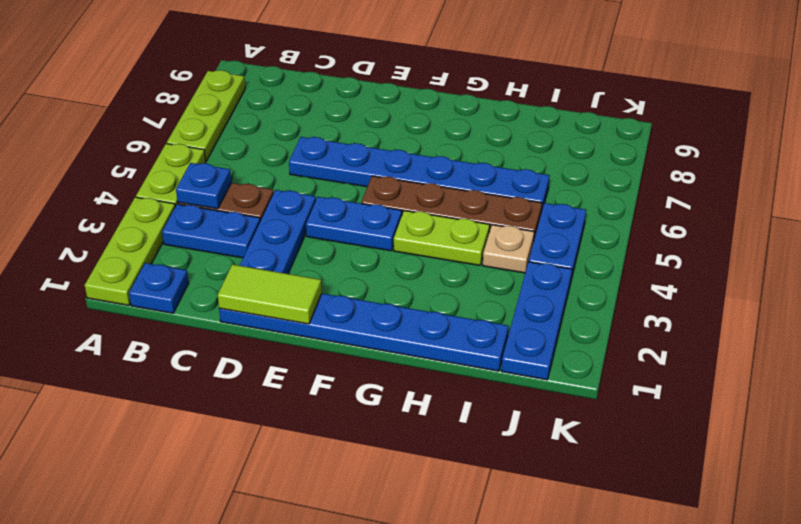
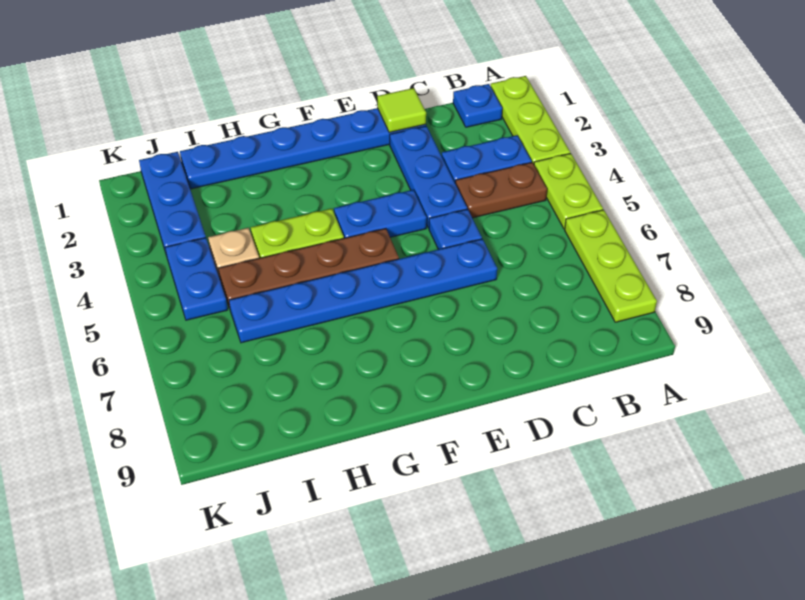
blue plate B4 level 2 -> blue plate D5 level 1
lime tile D1:E1 level 2 -> lime tile D1 level 2

